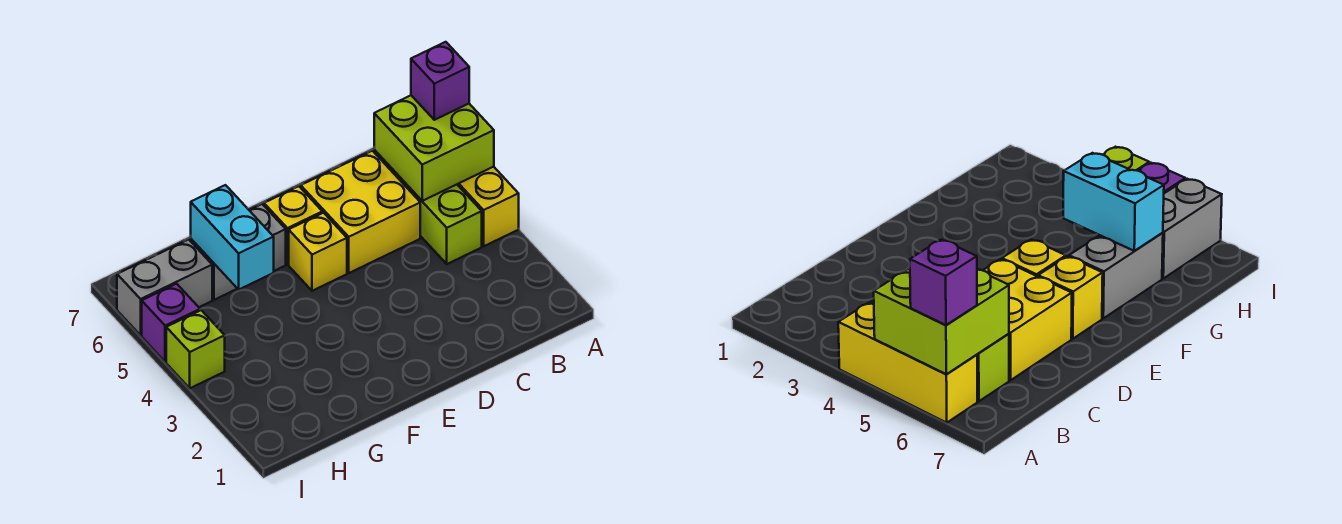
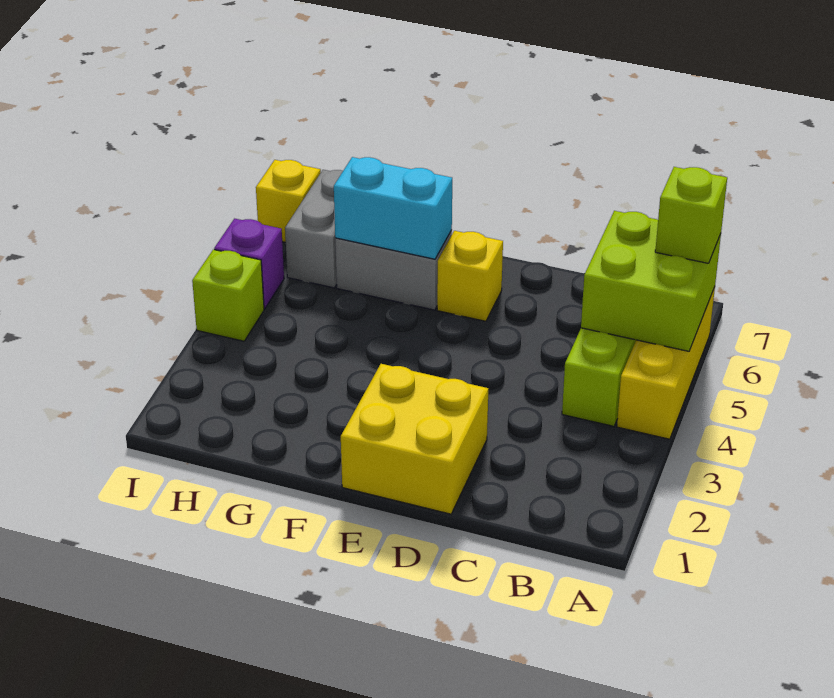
purple brick A6 level 3 -> lime brick A6 level 3
yellow brick C5:D6 level 1 -> yellow brick D1:E2 level 1
yellow brick E5 level 1 -> yellow brick I7 level 1
cyan brick G5:G6 level 2 -> cyan brick F6:G6 level 2
grey brick H6:I6 level 1 -> grey brick H6:H7 level 1

